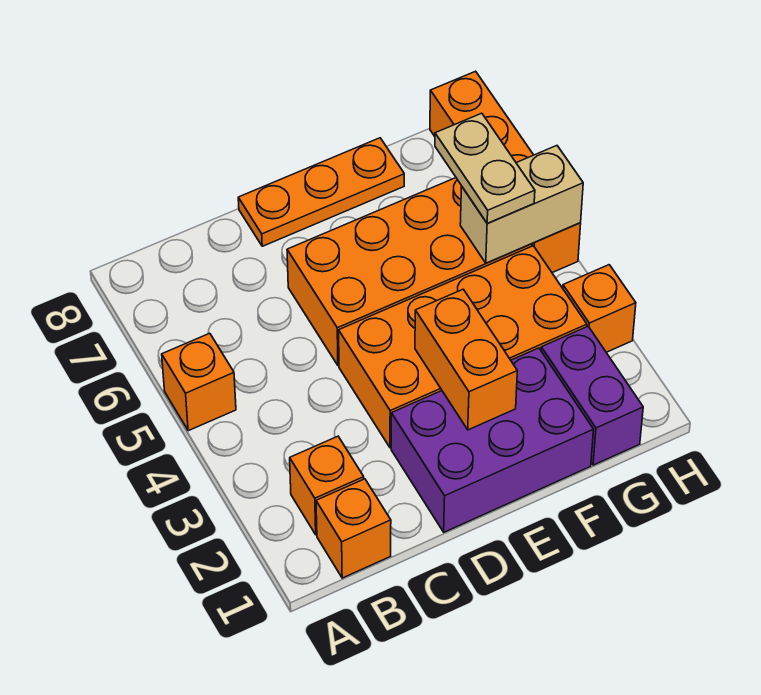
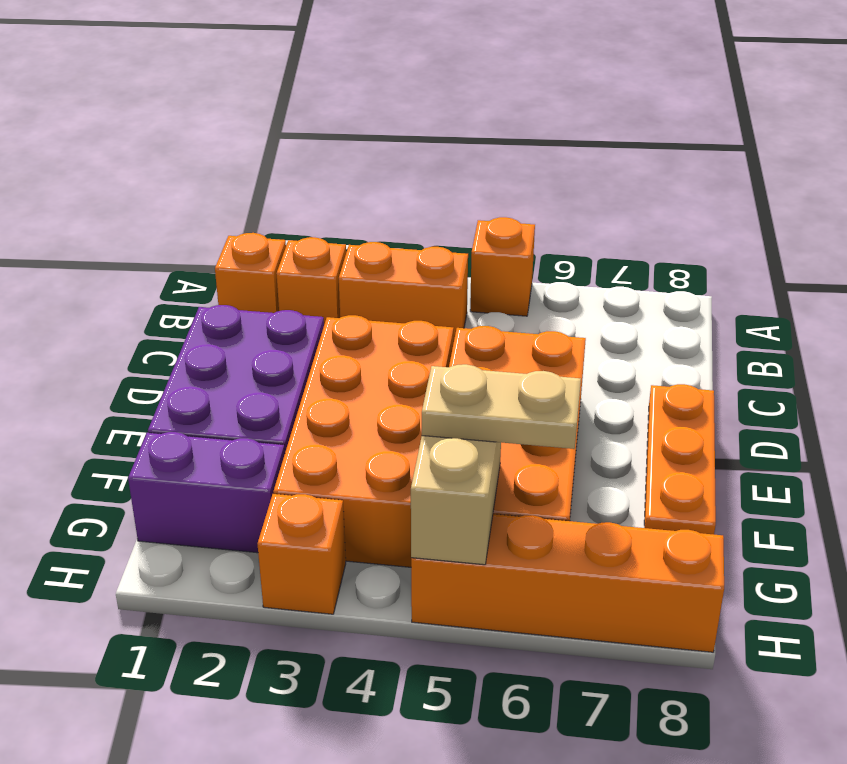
orange brick E2:E3 level 2 -> orange brick B3:B4 level 1

